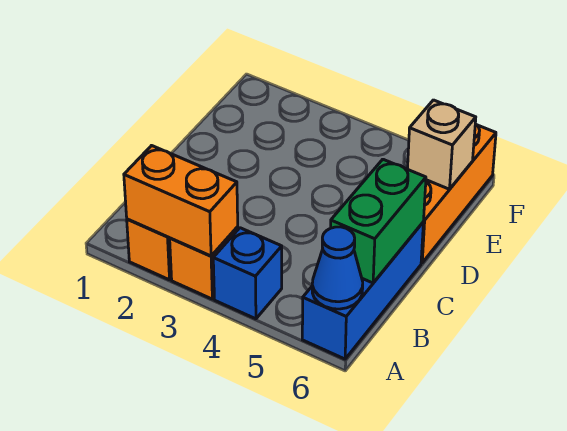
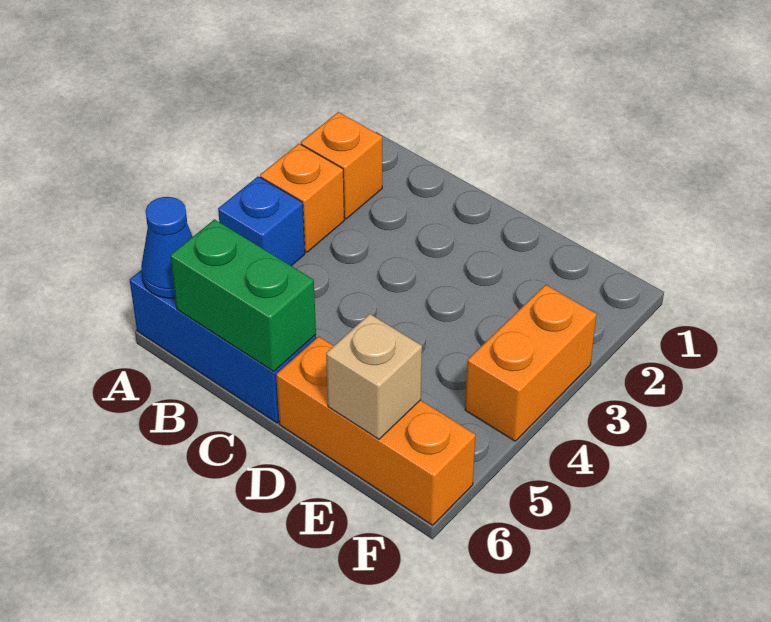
orange brick A2:A3 level 2 -> orange brick F3:F4 level 1

